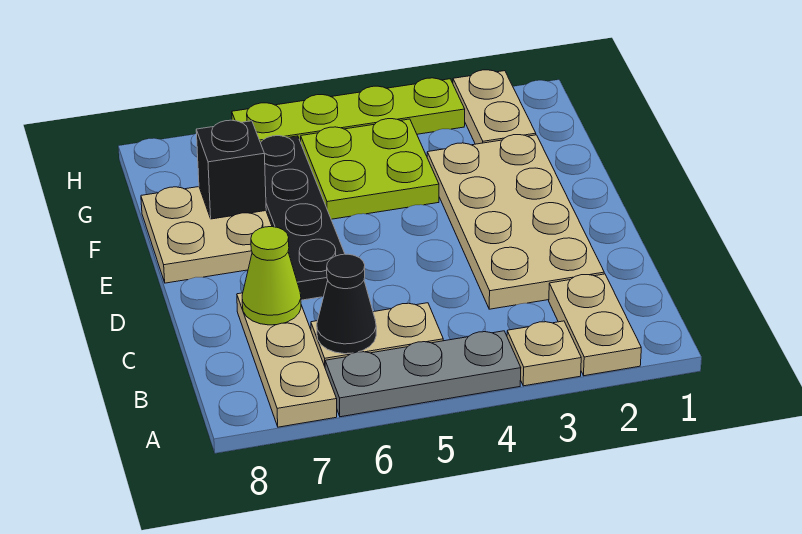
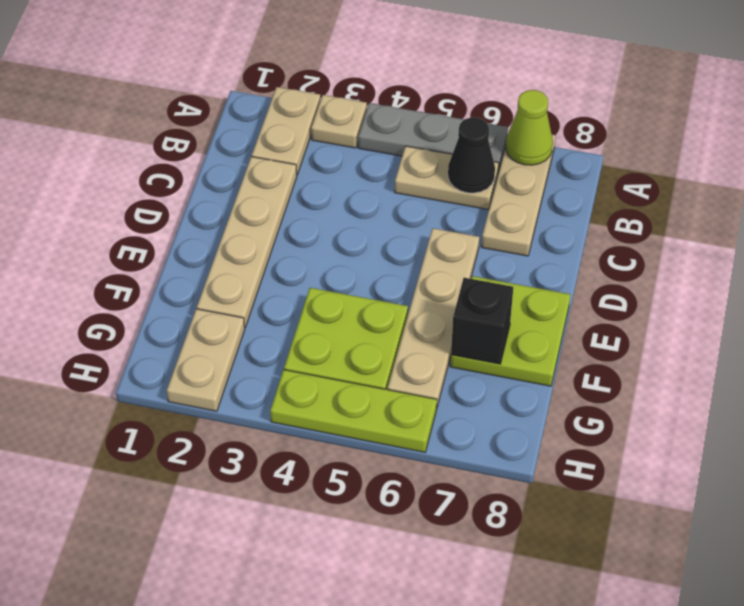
tan plate C2:F3 level 1 -> tan plate C2:F2 level 1
lime cone C7 level 2 -> lime cone A7 level 2
black plate D6:G6 level 1 -> tan plate D6:G6 level 1
tan plate E7:F8 level 1 -> lime plate E7:F8 level 1
lime plate H3:H6 level 1 -> lime plate H4:H6 level 1

